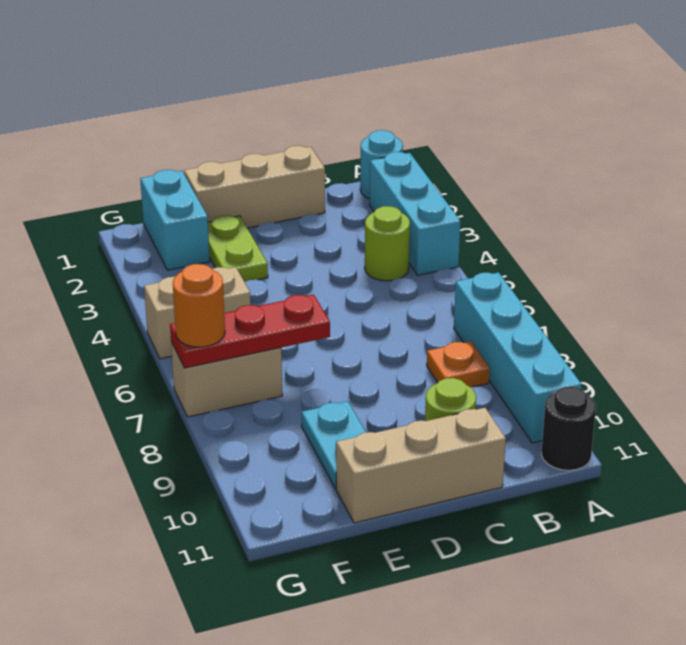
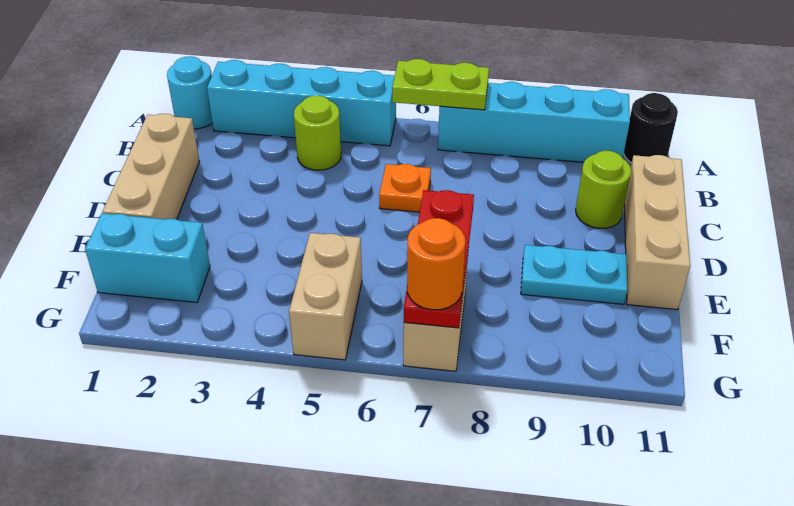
cyan brick A2:A4 level 1 -> cyan brick A2:A5 level 1
orange plate B8 level 1 -> orange plate C6 level 1
lime plate E2:E3 level 1 -> lime plate A6:A7 level 2

